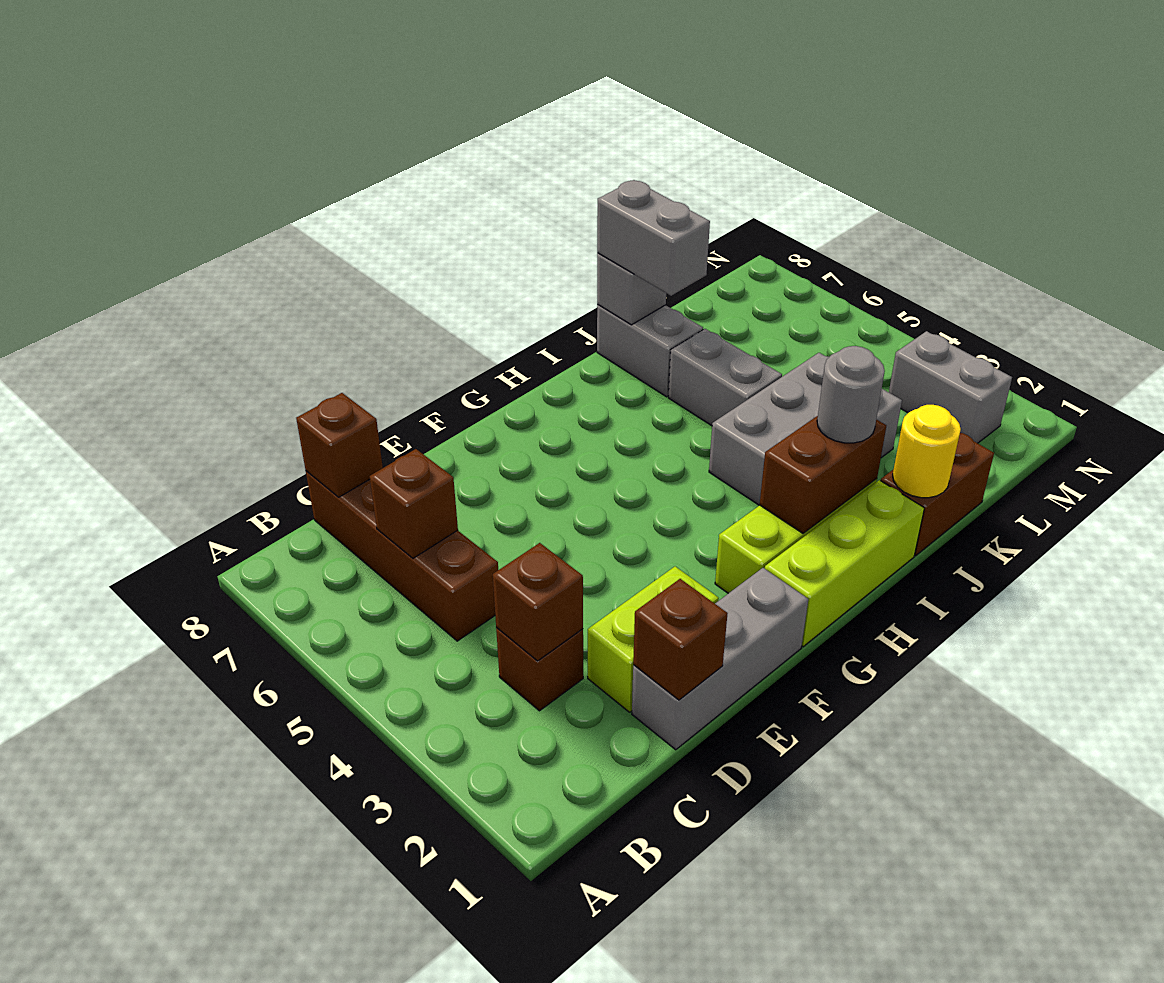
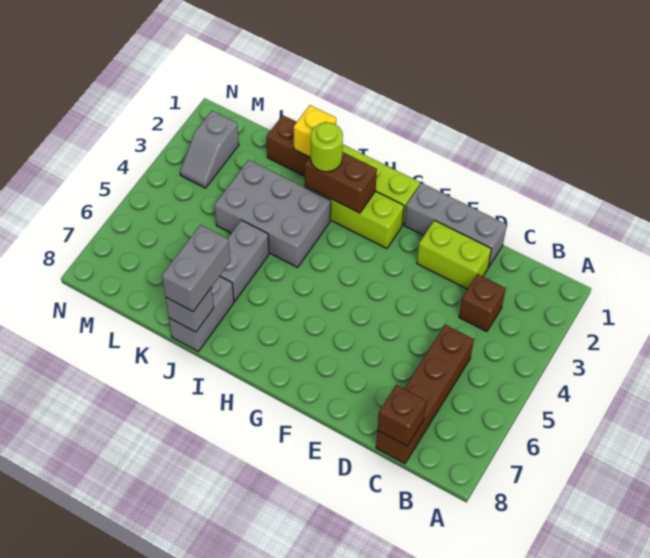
brown brick C3 level 2 -> none
brown brick C6 level 2 -> none
brown brick D1 level 2 -> none
grey round brick I2 level 3 -> lime round brick I2 level 3
yellow round brick J1 level 2 -> yellow brick J1 level 2
grey brick M2:M3 level 1 -> grey slope M2:M3 level 1 top 2

